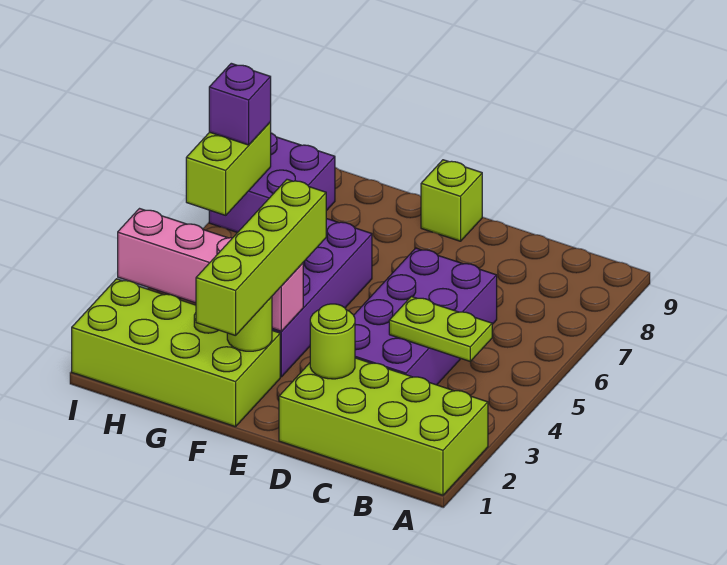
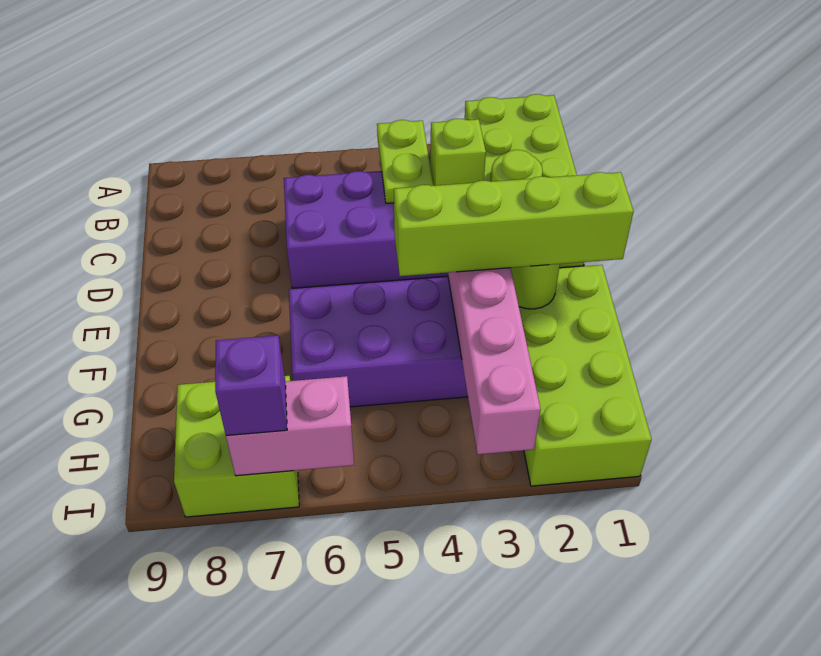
lime brick E9 level 1 -> lime brick C3 level 2
purple brick H7:I8 level 1 -> lime brick H7:I8 level 1
lime brick I6:I7 level 2 -> pink brick I6:I7 level 2

